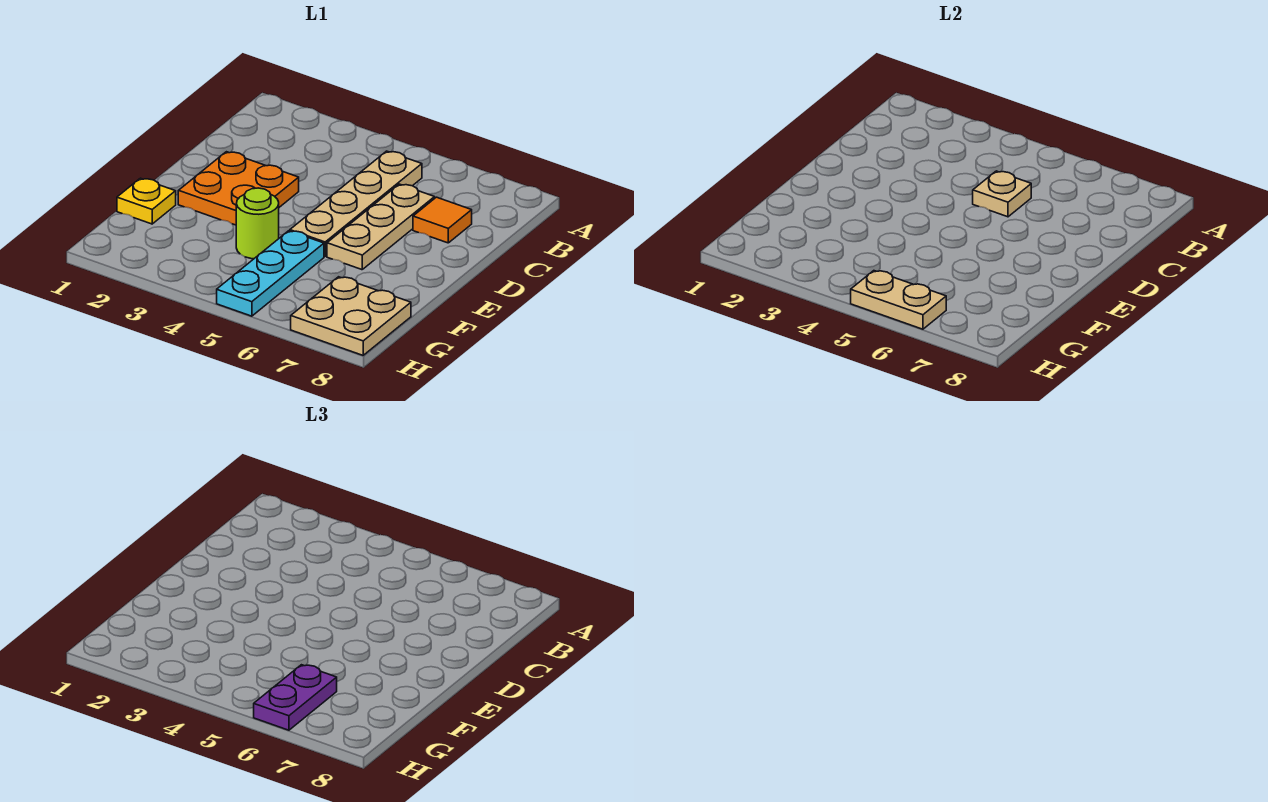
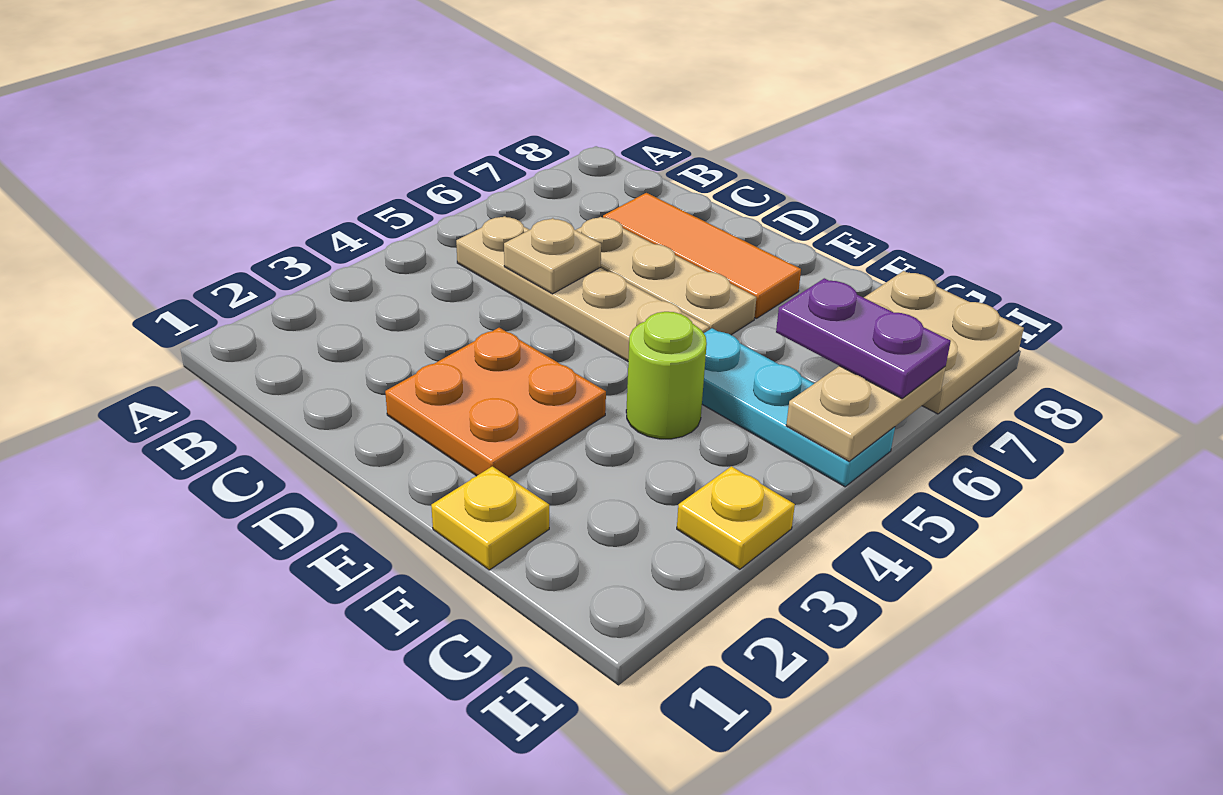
orange tile C7 level 1 -> orange tile C7:E7 level 1
none -> yellow plate H3 level 1

